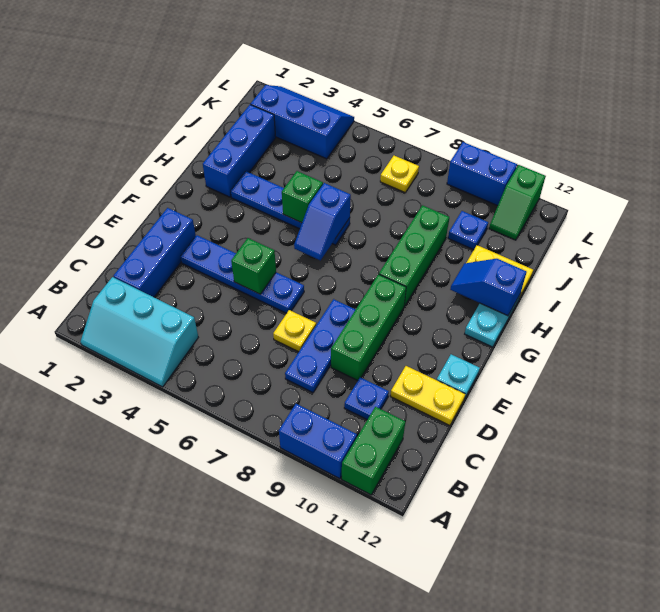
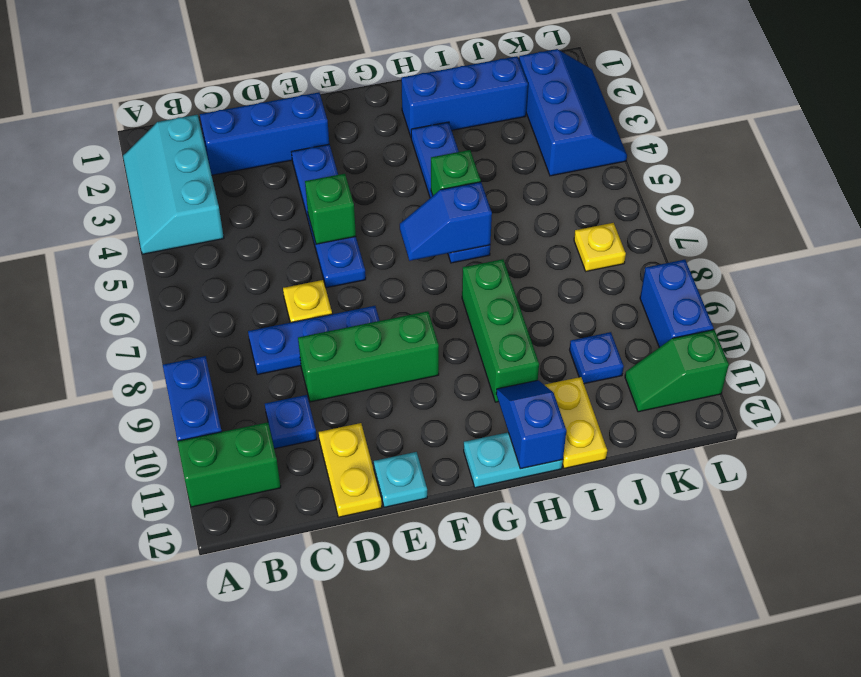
green brick G9:I9 level 1 -> green brick H8:H10 level 1

